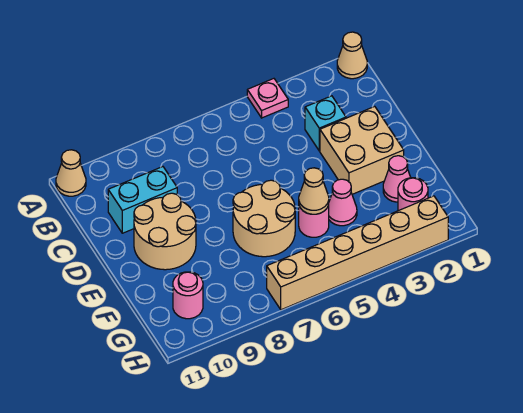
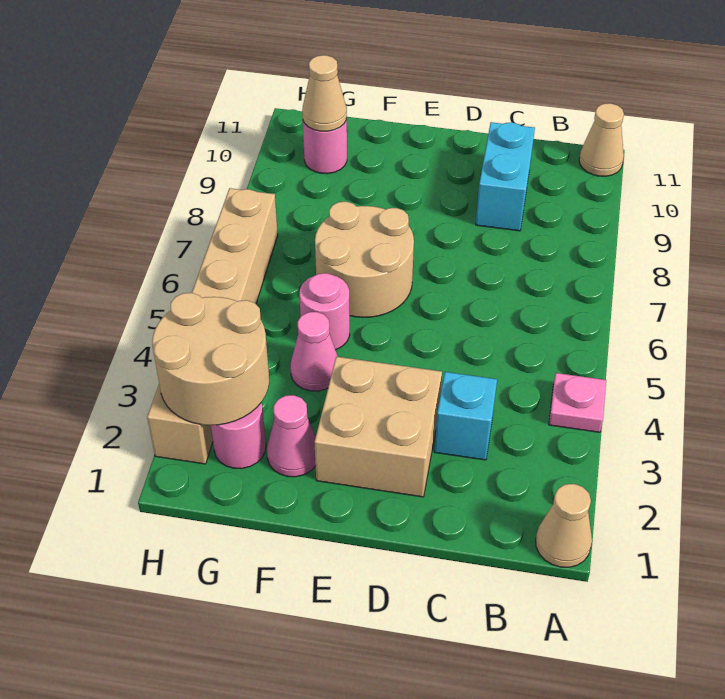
tan round brick D9:E10 level 1 -> tan round brick G2:H3 level 2
tan cone F5 level 2 -> tan cone G10 level 2

